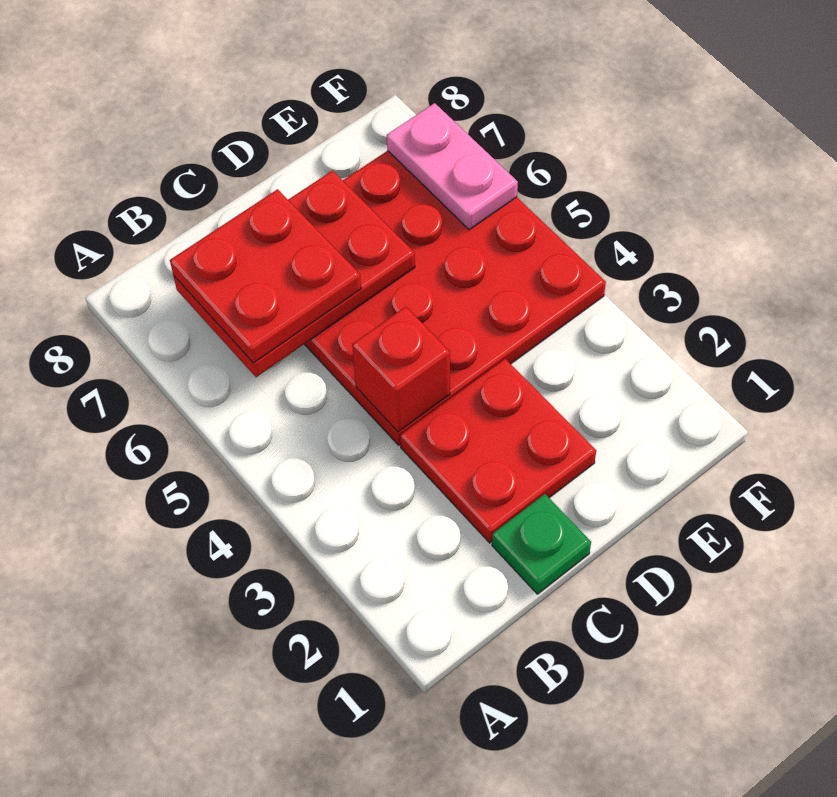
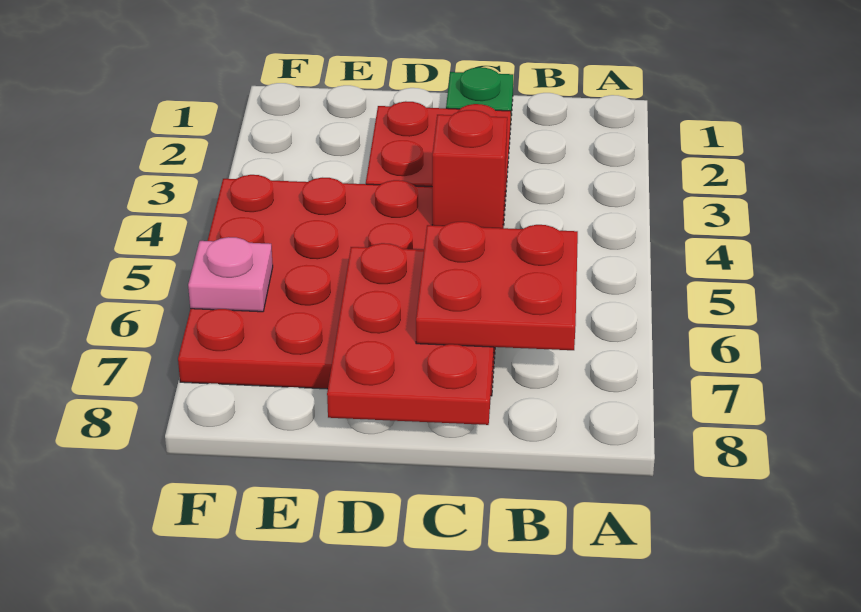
red plate B6:D7 level 2 -> red plate C6:D8 level 2
pink plate F6:F7 level 2 -> pink plate F6 level 2

